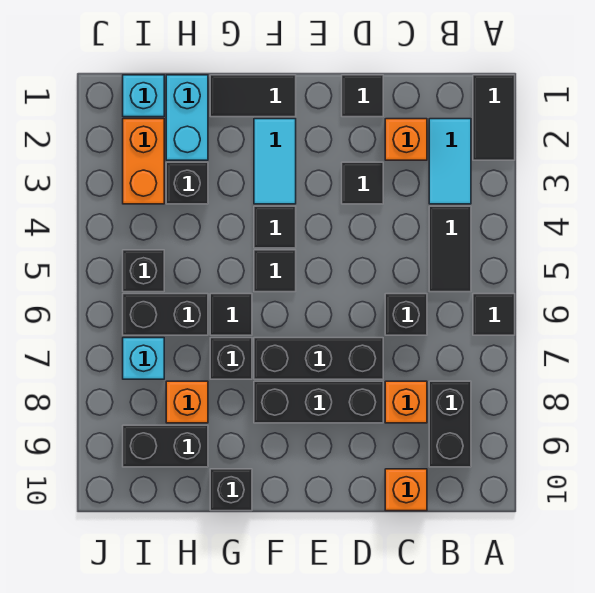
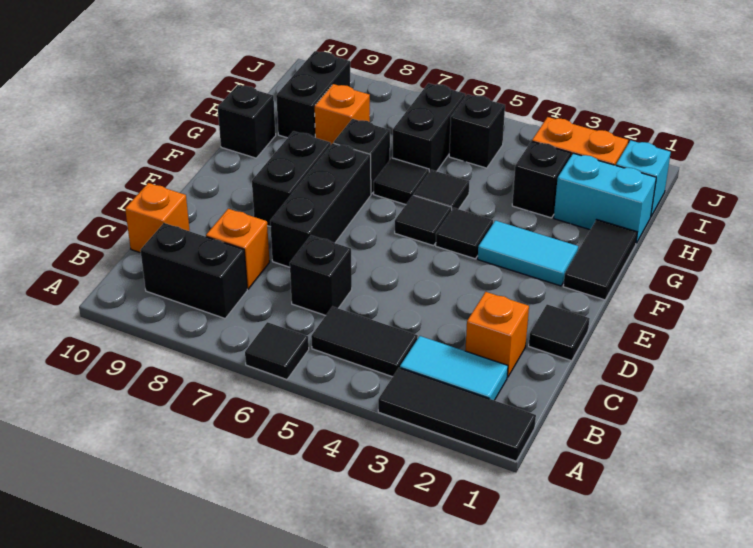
black tile A1:A2 level 1 -> black tile A1:A3 level 1
black tile D3 level 1 -> black tile G5 level 1
black brick D8:F8 level 1 -> black brick E8:F8 level 1
cyan brick I7 level 1 -> none

